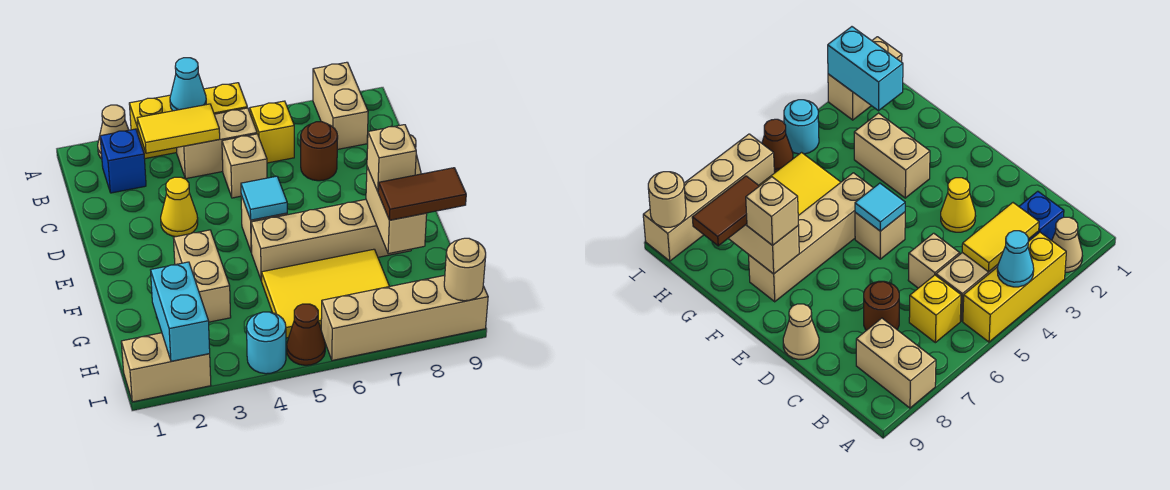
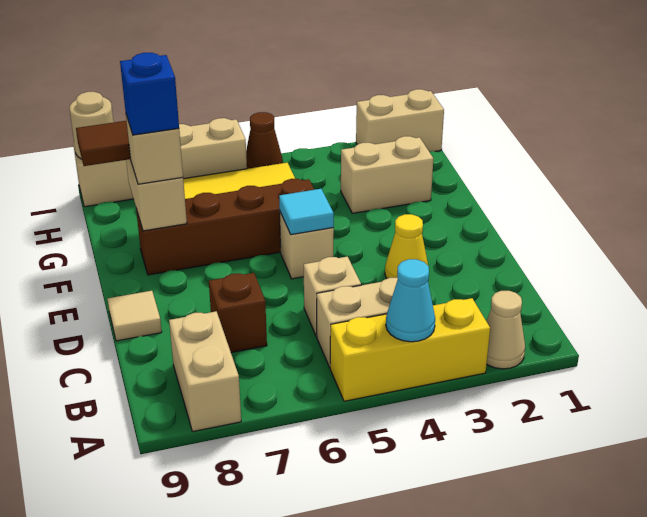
blue brick B2 level 1 -> blue brick F8 level 4
yellow tile B3:B4 level 2 -> none
yellow brick B6 level 1 -> none
brown round brick C7 level 1 -> brown brick C7 level 1
tan cone D9 level 1 -> tan tile D9 level 1
tan brick F3:G3 level 1 -> tan brick G2:G3 level 1
tan brick F5:F8 level 1 -> brown brick F5:F8 level 1
cyan brick H2:I2 level 2 -> none
cyan round brick I4 level 1 -> none

